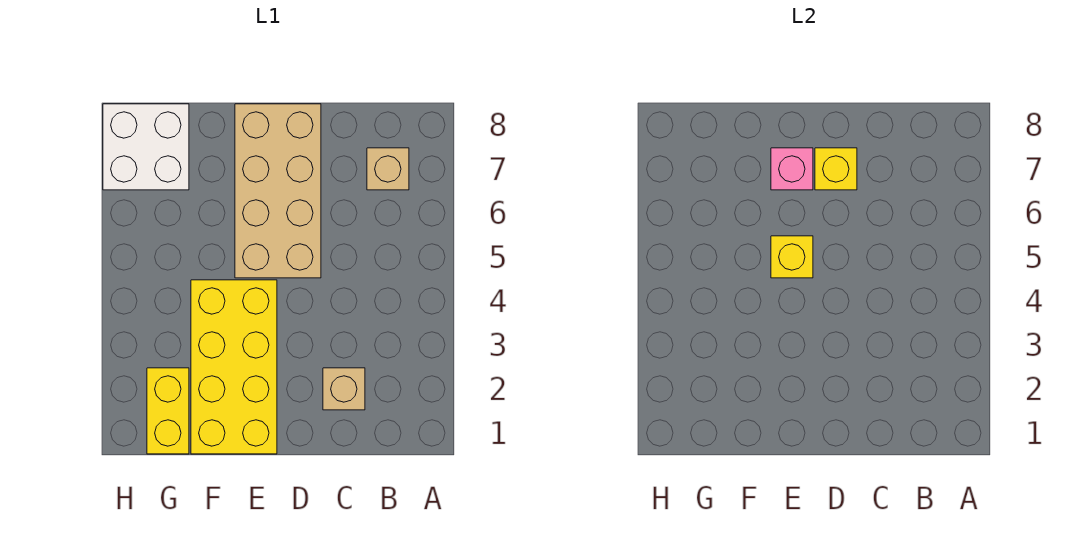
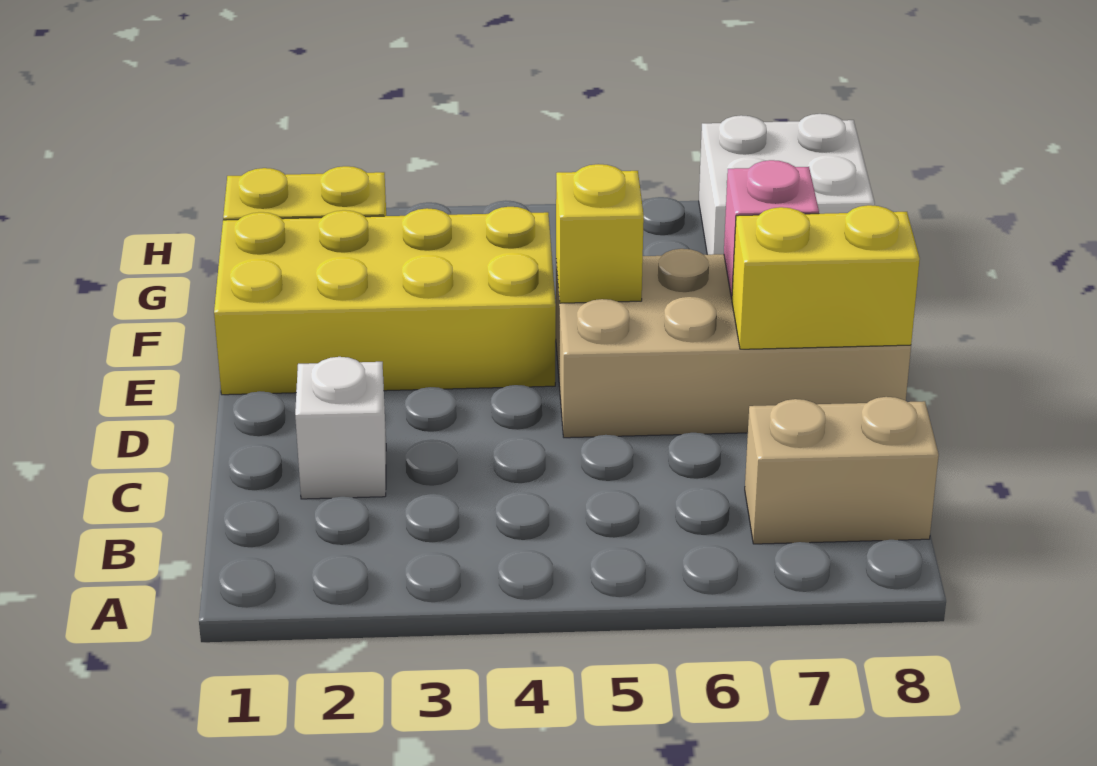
tan brick B7 level 1 -> tan brick B7:B8 level 1
tan brick C2 level 1 -> white brick C2 level 1
yellow brick D7 level 2 -> yellow brick D7:D8 level 2

